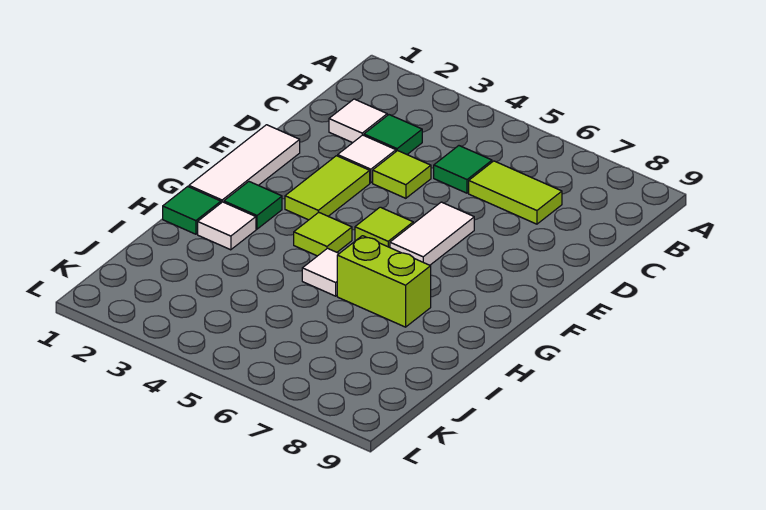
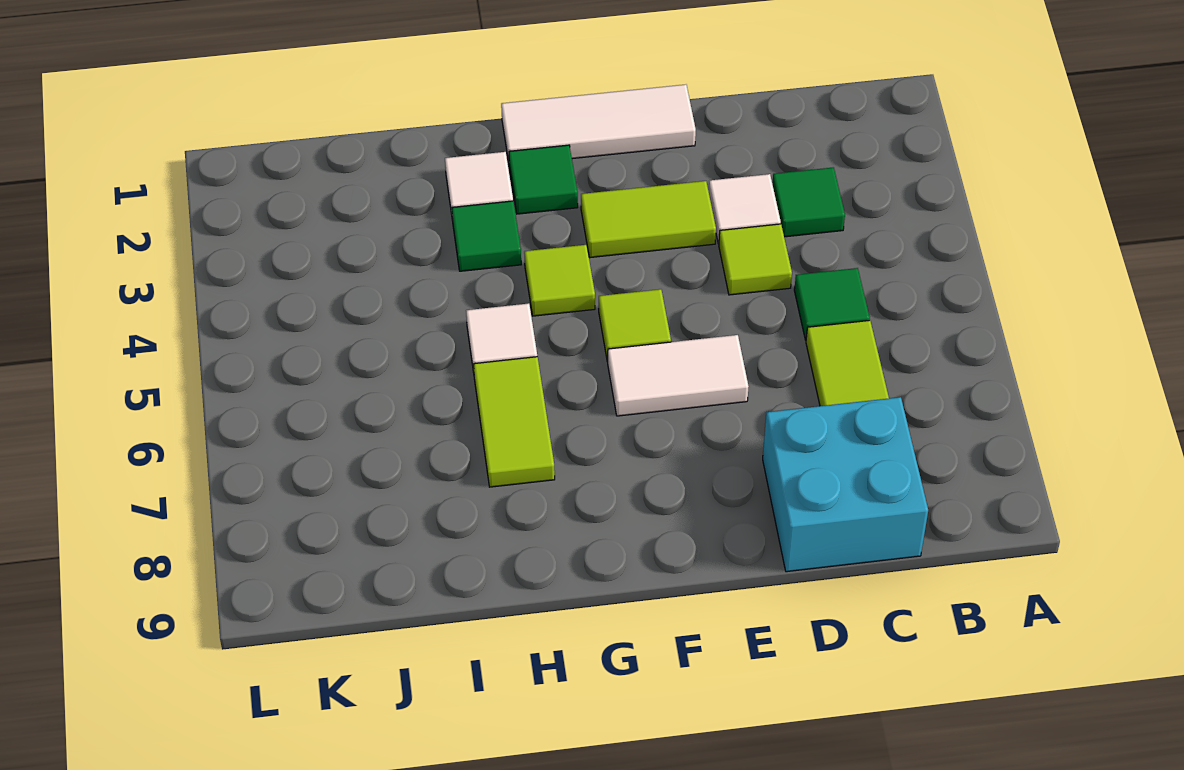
white tile C2 level 1 -> none
none -> cyan brick C8:D9 level 1
green tile H1 level 1 -> green tile H3 level 1
lime brick H6:H7 level 1 -> lime tile H6:H7 level 1

